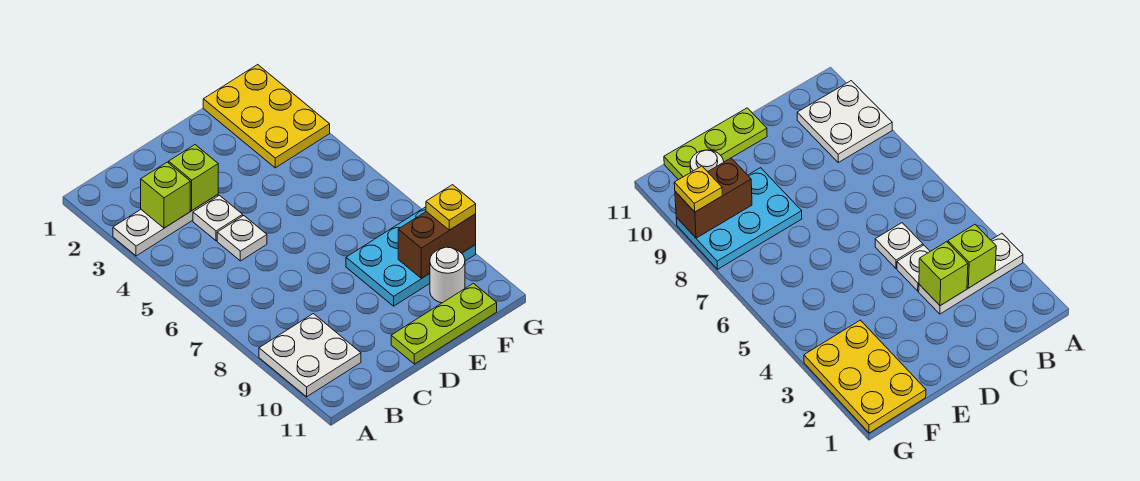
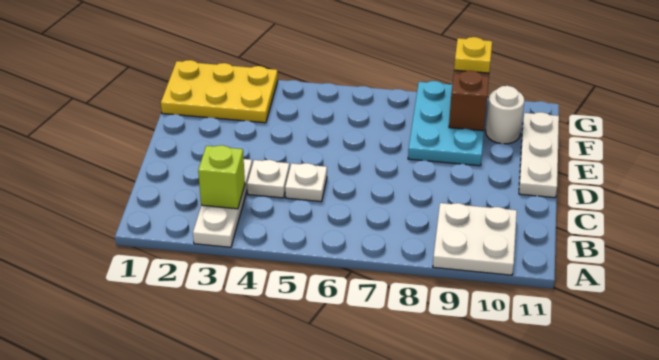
lime brick C3 level 2 -> none
lime plate D11:F11 level 1 -> white plate D11:F11 level 1

